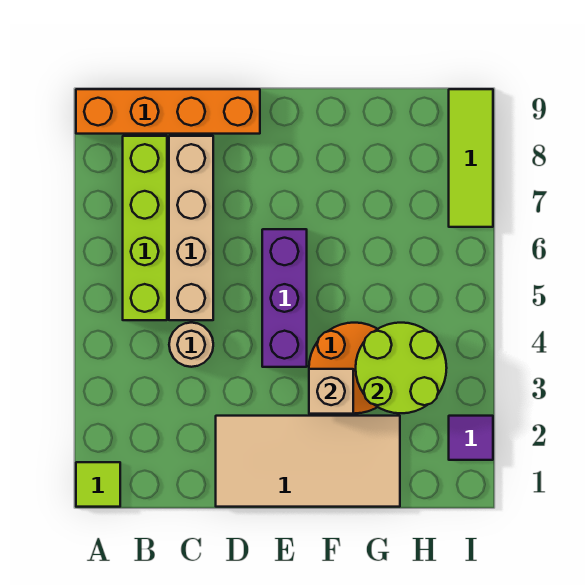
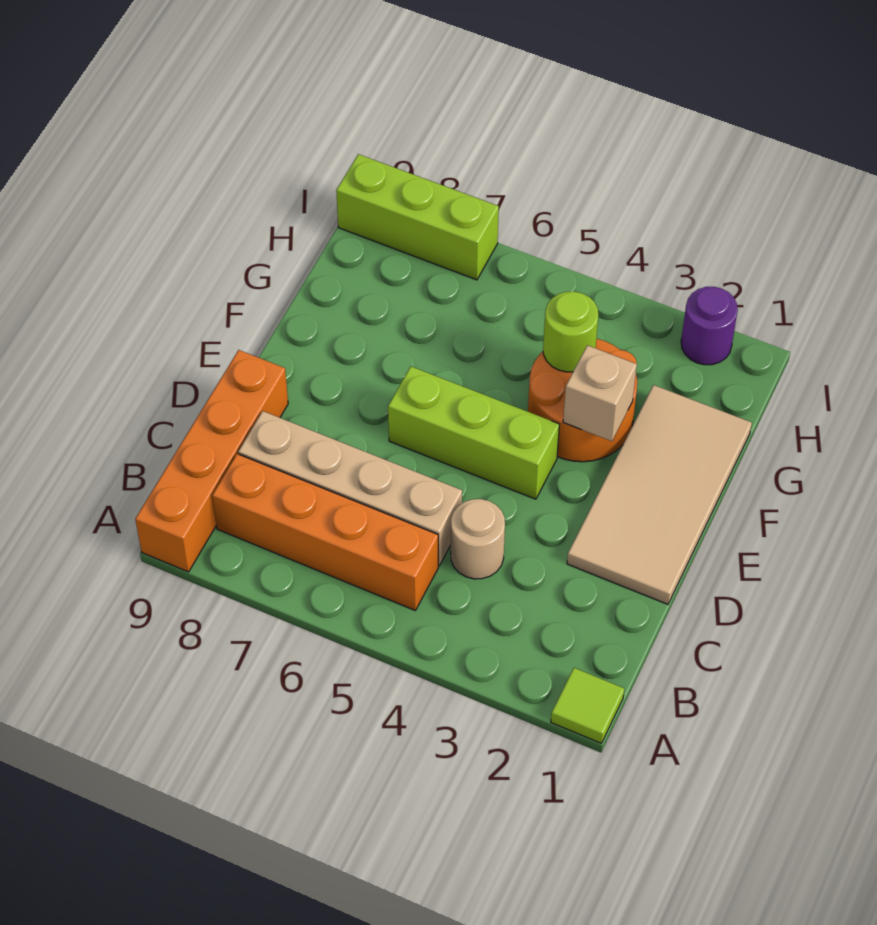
lime brick B5:B8 level 1 -> orange brick B5:B8 level 1
purple brick E4:E6 level 1 -> lime brick E4:E6 level 1
lime round brick G3:H4 level 2 -> lime round brick G4 level 2
purple tile I2 level 1 -> purple round brick I2 level 1
lime tile I7:I9 level 1 -> lime brick I7:I9 level 1

